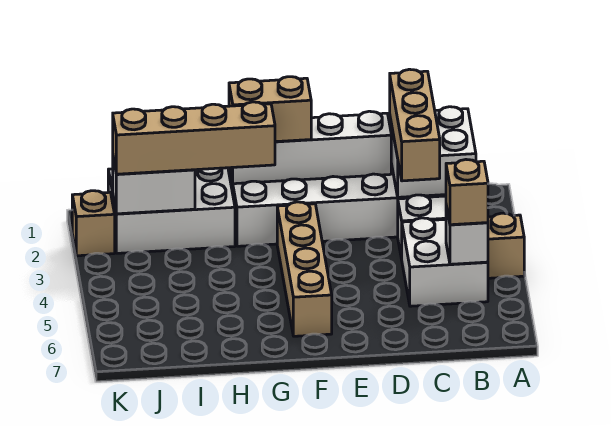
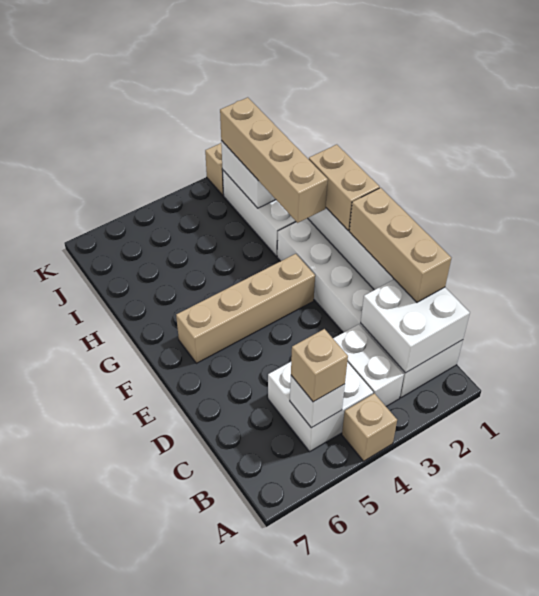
tan brick C1:C3 level 3 -> tan brick C1:E1 level 3

